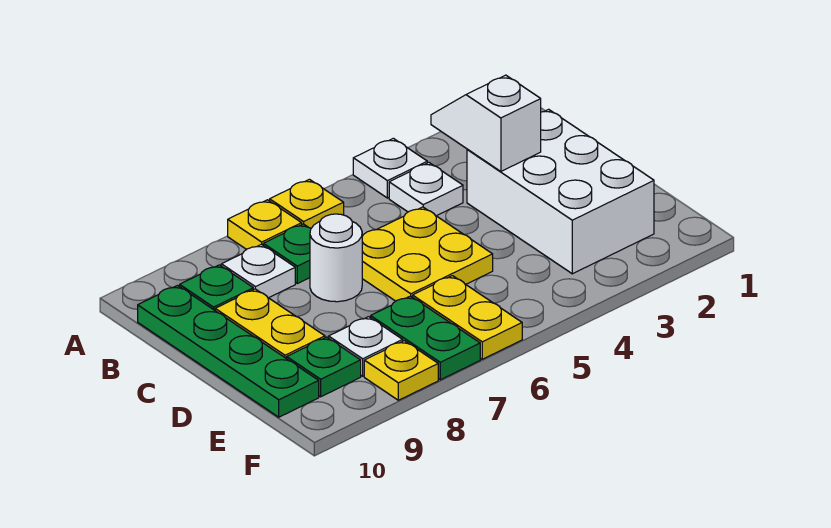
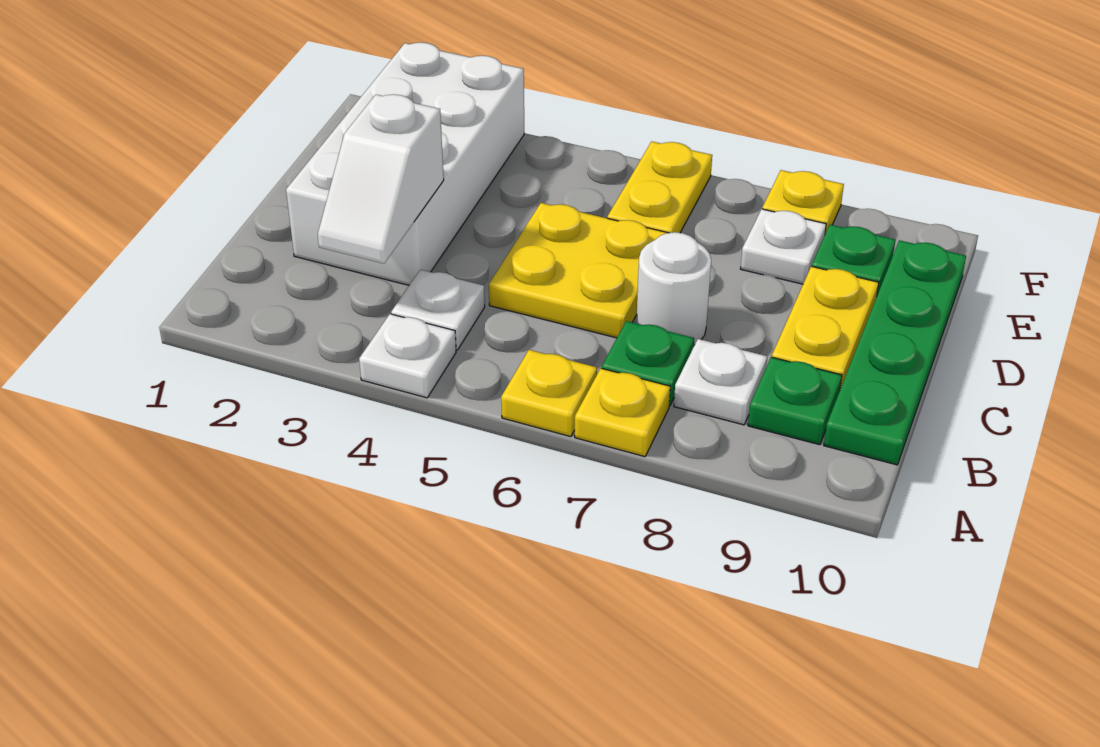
white brick C2:E3 level 1 -> white brick C2:F3 level 1
green plate E7:F7 level 1 -> none

